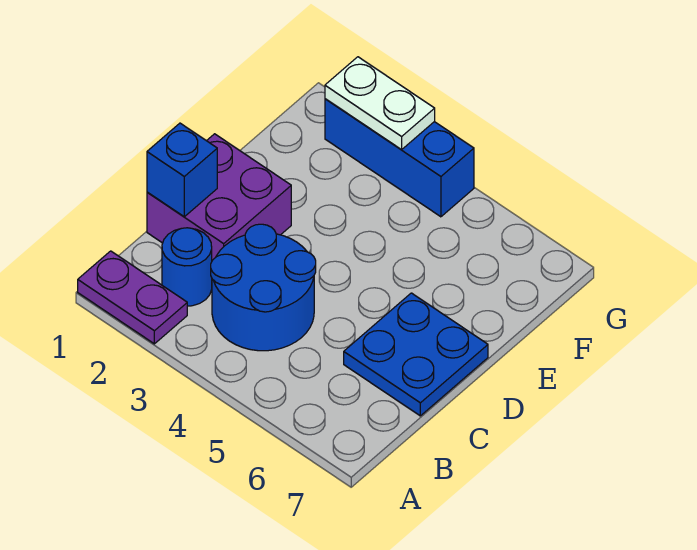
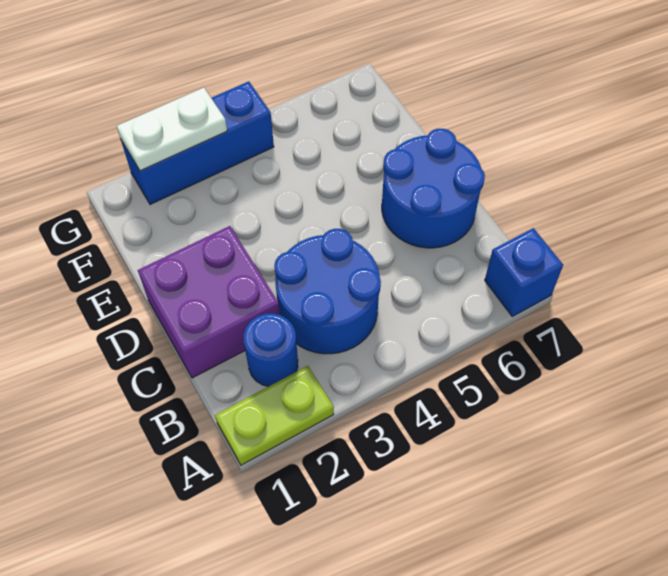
purple plate A1:A2 level 1 -> lime plate A1:A2 level 1
blue brick C1 level 2 -> blue brick A7 level 1
blue plate C6:D7 level 1 -> blue round brick C6:D7 level 1

